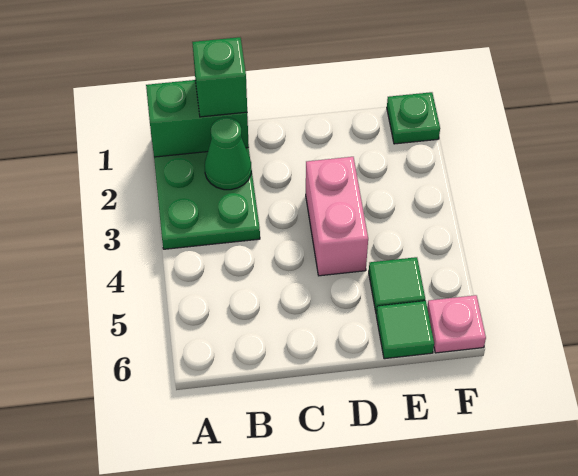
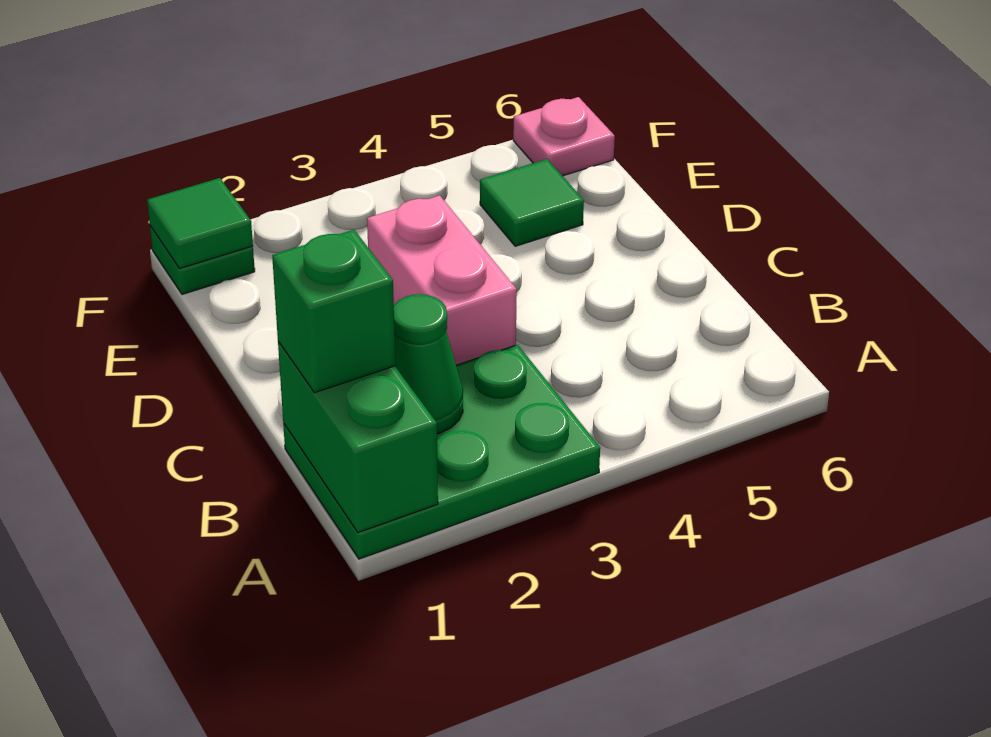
pink brick D3:D4 level 1 -> pink brick C3:D3 level 1
green tile E6 level 1 -> green tile F1 level 2

